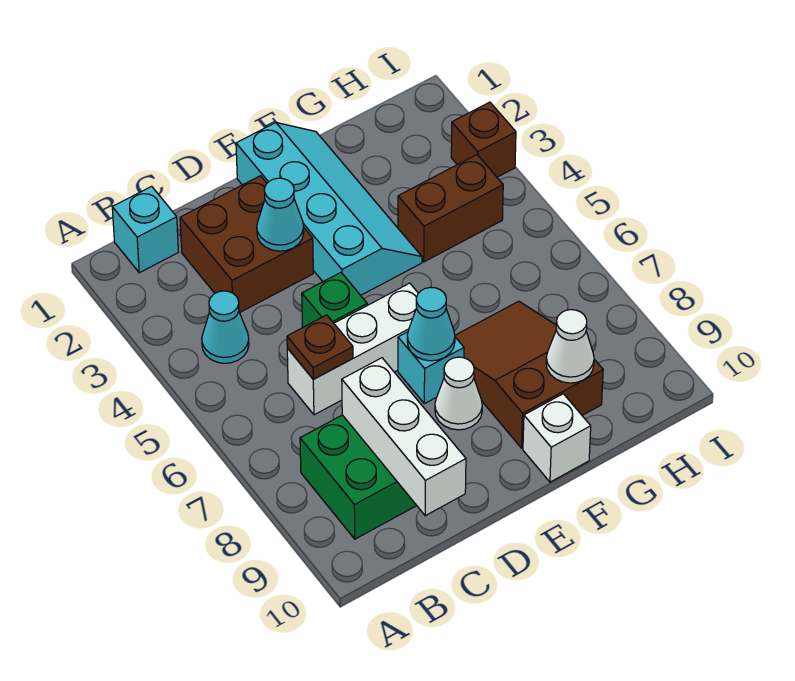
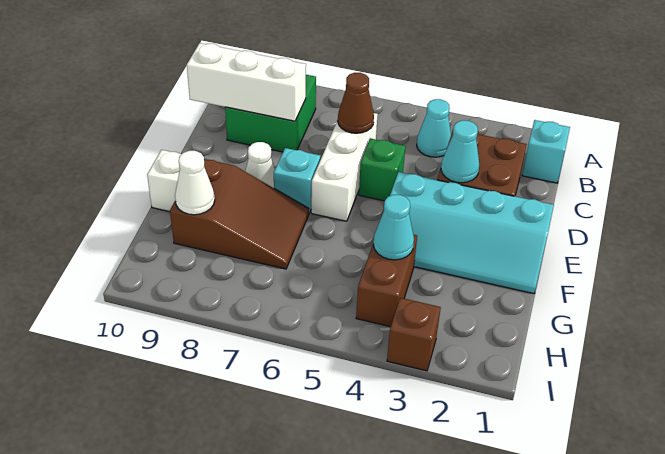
brown plate C6 level 2 -> brown cone C6 level 2
cyan cone E7 level 2 -> cyan cone G4 level 2

